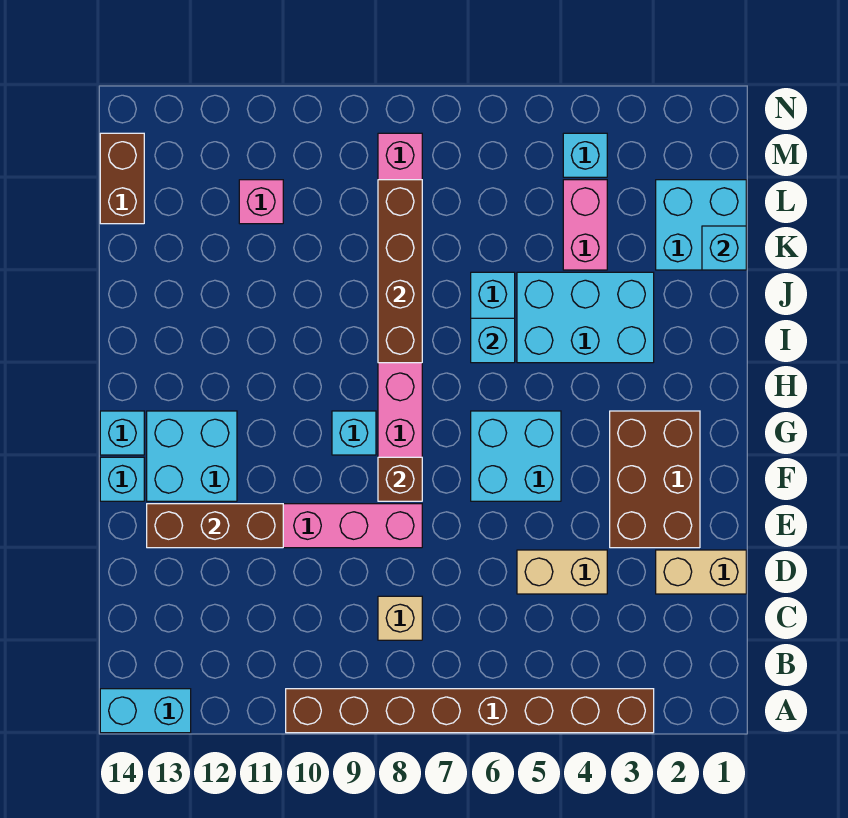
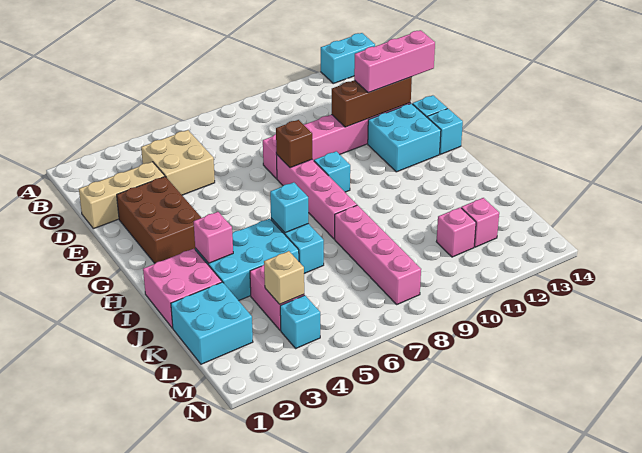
brown brick A3:A10 level 1 -> none
tan brick C8 level 1 -> tan brick L4 level 2
tan brick D1:D2 level 1 -> tan brick D1:D3 level 1
tan brick D4:D5 level 1 -> tan brick C4:D5 level 1
none -> pink brick E12:E14 level 3
cyan brick F5:G6 level 1 -> none
none -> pink brick I1:J2 level 1
none -> pink brick I3 level 2
brown brick I8:L8 level 2 -> none
cyan brick K1 level 2 -> none
none -> pink brick L12 level 1
brown brick L14:M14 level 1 -> none

